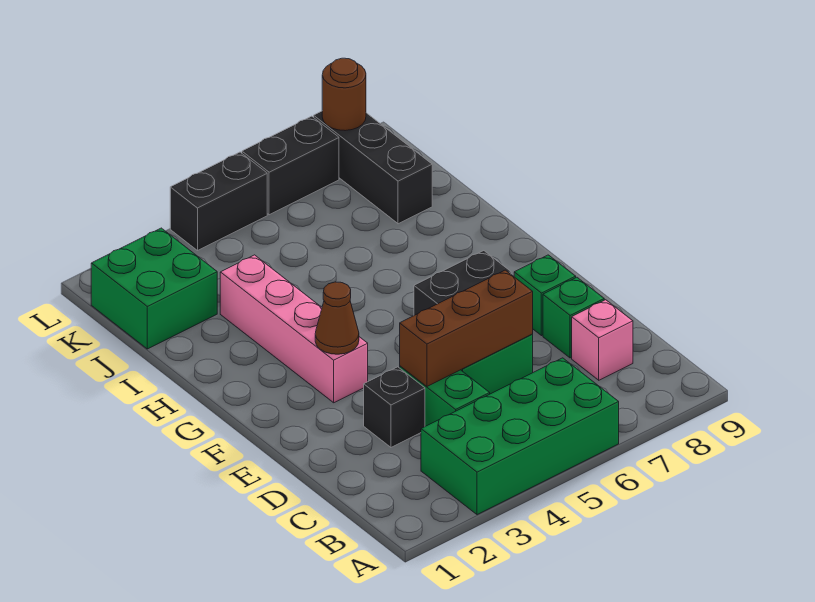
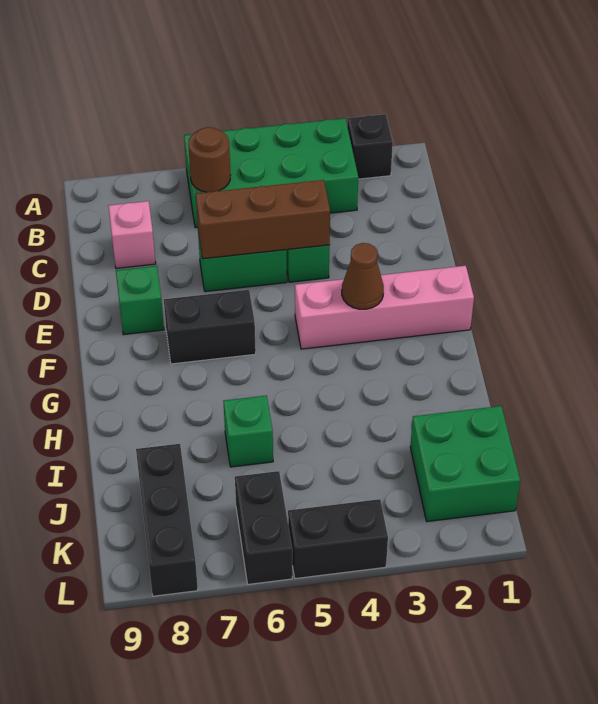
black brick D3 level 1 -> black brick A2 level 1
green brick D8 level 1 -> green brick I6 level 1
pink brick F3:I3 level 1 -> pink brick F1:F4 level 1
black brick L6:L7 level 1 -> black brick K6:L6 level 1
brown round brick L8 level 2 -> brown round brick B6 level 2

